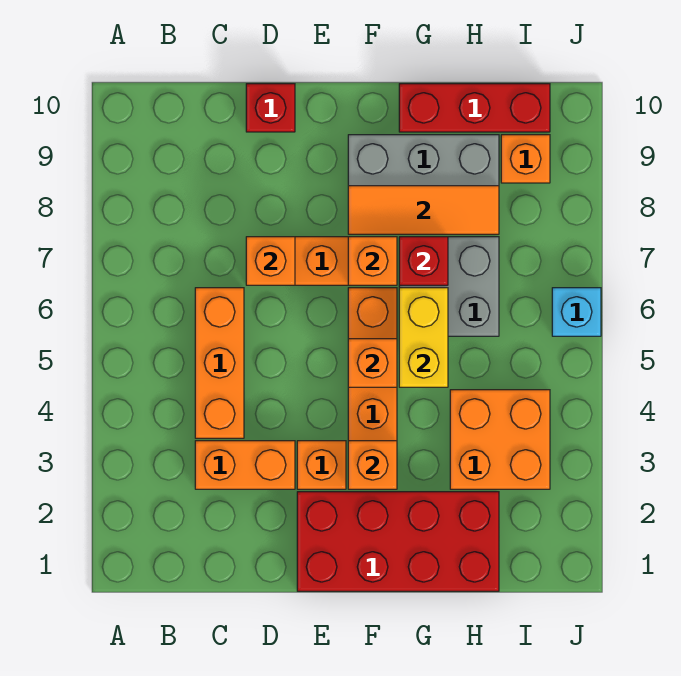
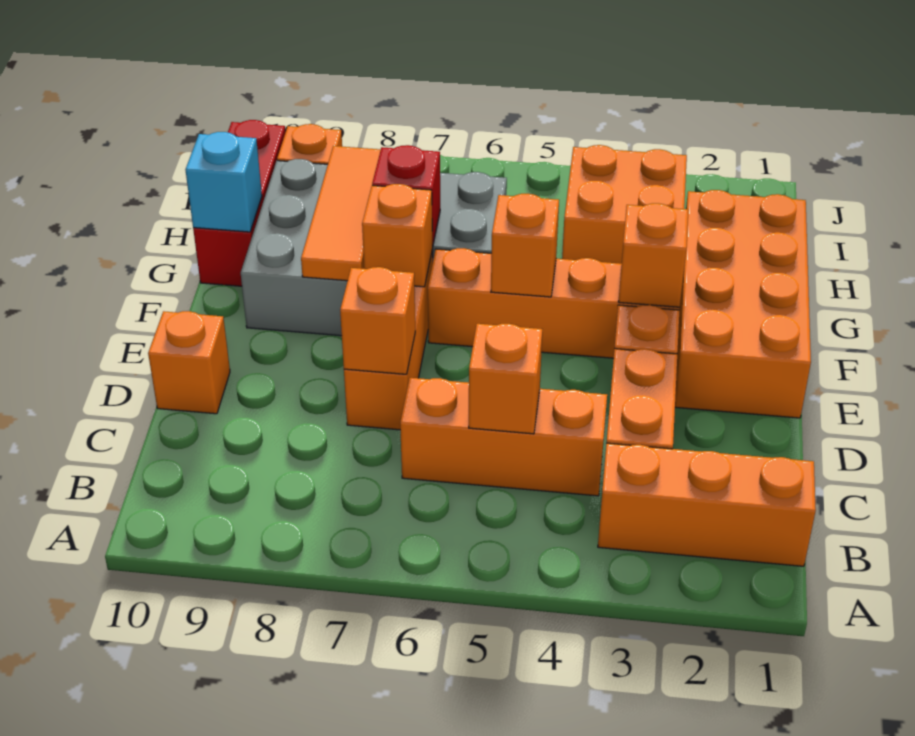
none -> orange brick B1:B3 level 1
none -> orange brick C5 level 2
red brick D10 level 1 -> orange brick D10 level 1
red brick E1:H2 level 1 -> orange brick E1:H2 level 1
yellow brick G5:G6 level 2 -> none
cyan brick J6 level 1 -> cyan brick G10 level 2

